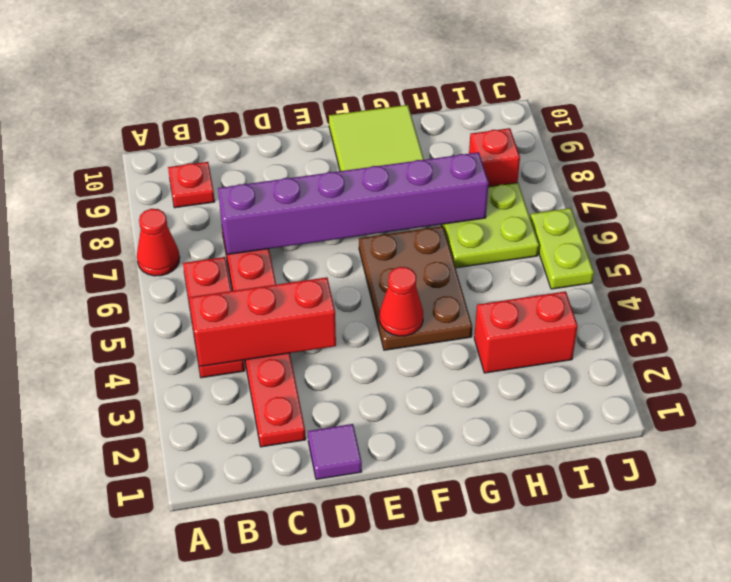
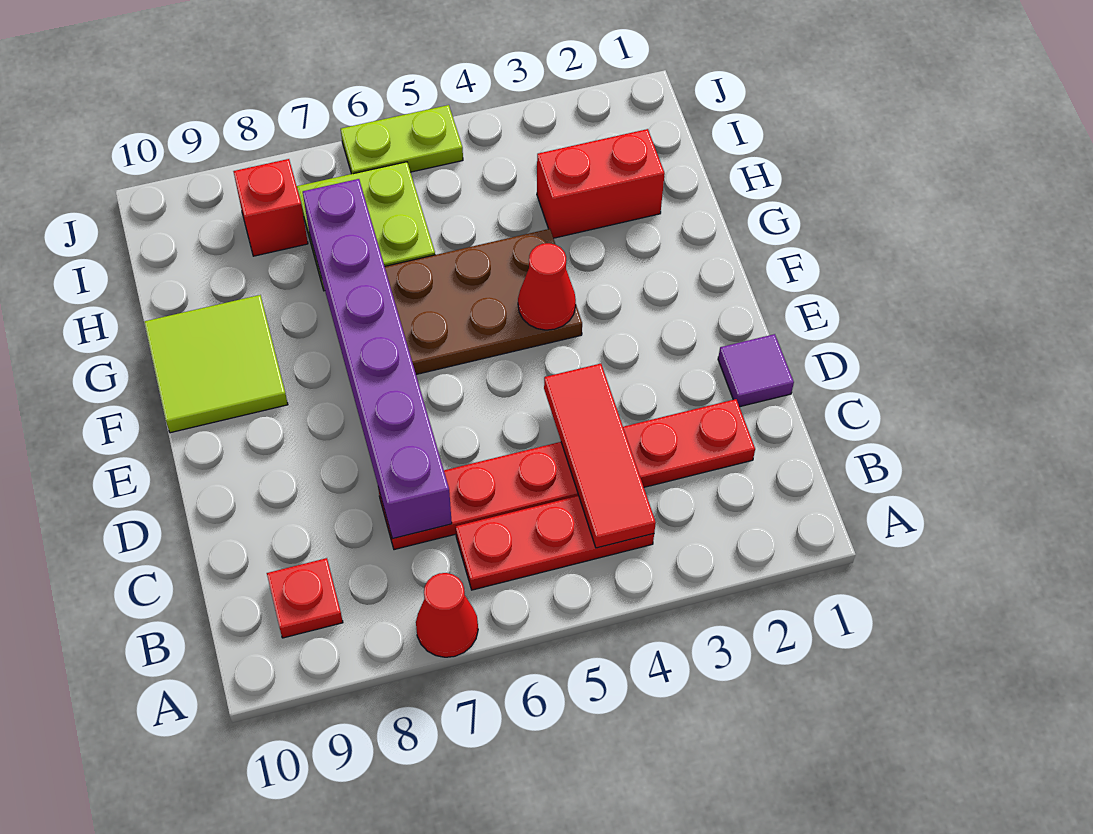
red brick B4:D4 level 2 -> red tile B4:D4 level 2
red brick H3:I3 level 1 -> red brick H2:H3 level 1

